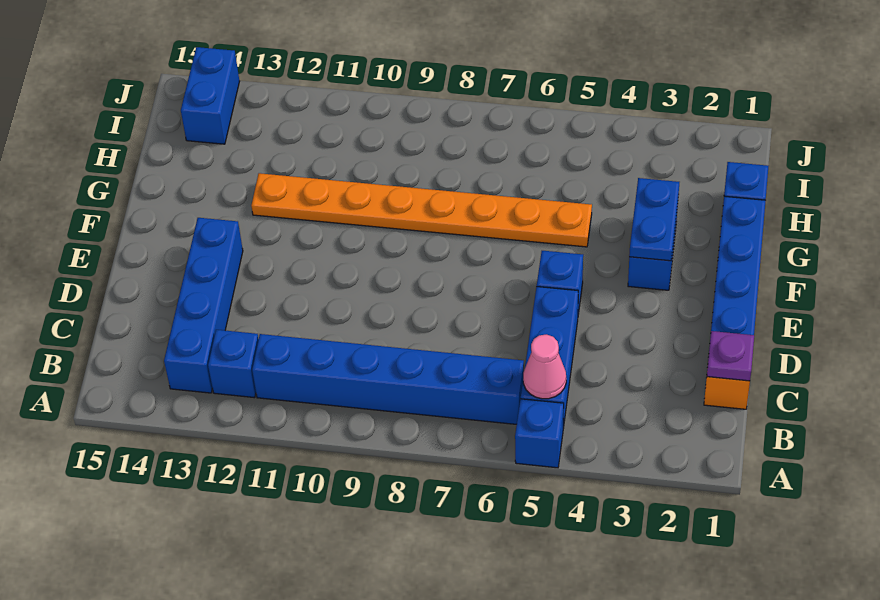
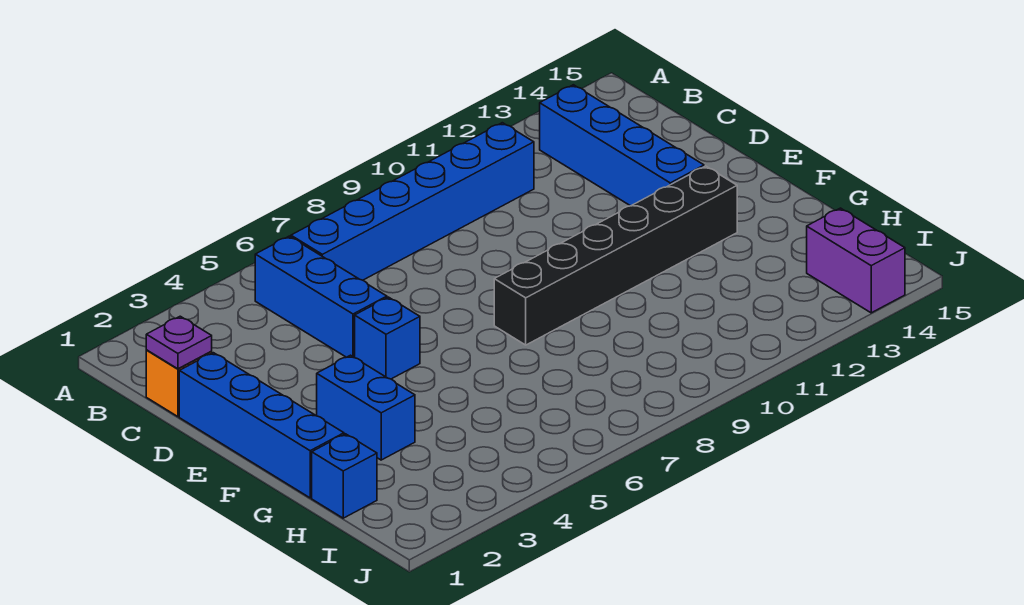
blue brick A5 level 1 -> none
pink cone B5 level 2 -> none
blue brick B12 level 1 -> none
blue plate F3:G3 level 2 -> none
none -> black brick F8:F13 level 1
orange plate G5:G12 level 1 -> none
blue brick I14:J14 level 1 -> purple brick I14:J14 level 1

